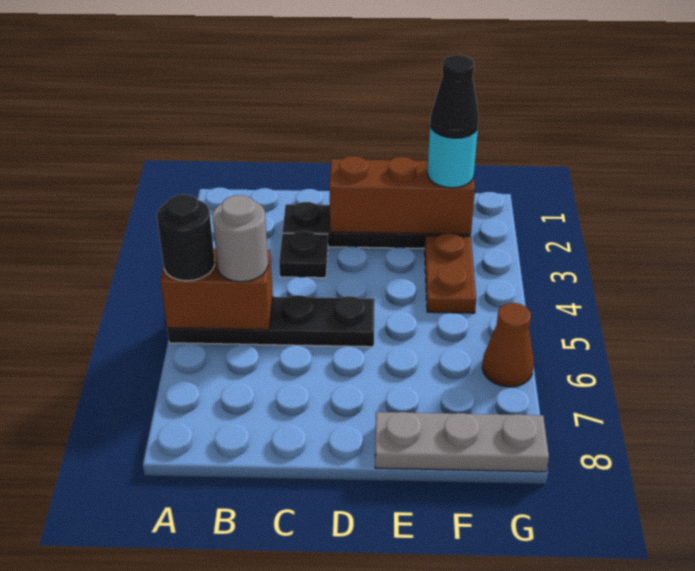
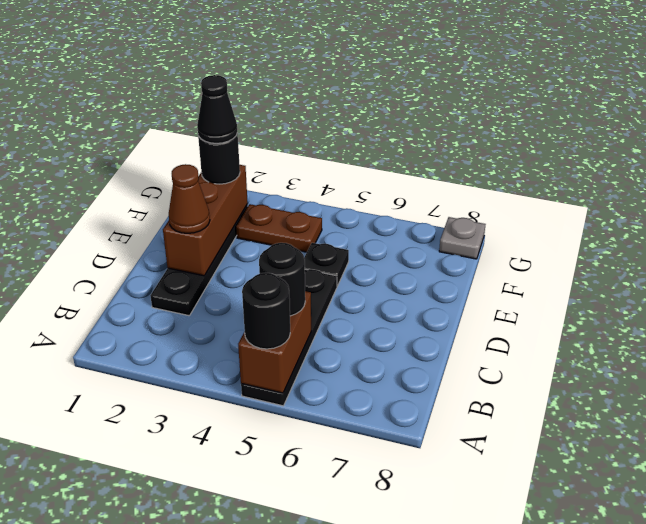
grey round brick B5 level 3 -> black round brick B5 level 3
black plate C3 level 1 -> black plate E5 level 1
grey plate E8:G8 level 1 -> grey plate G8 level 1
cyan round brick F2 level 3 -> black round brick F2 level 3
brown cone G6 level 1 -> brown cone D2 level 3

